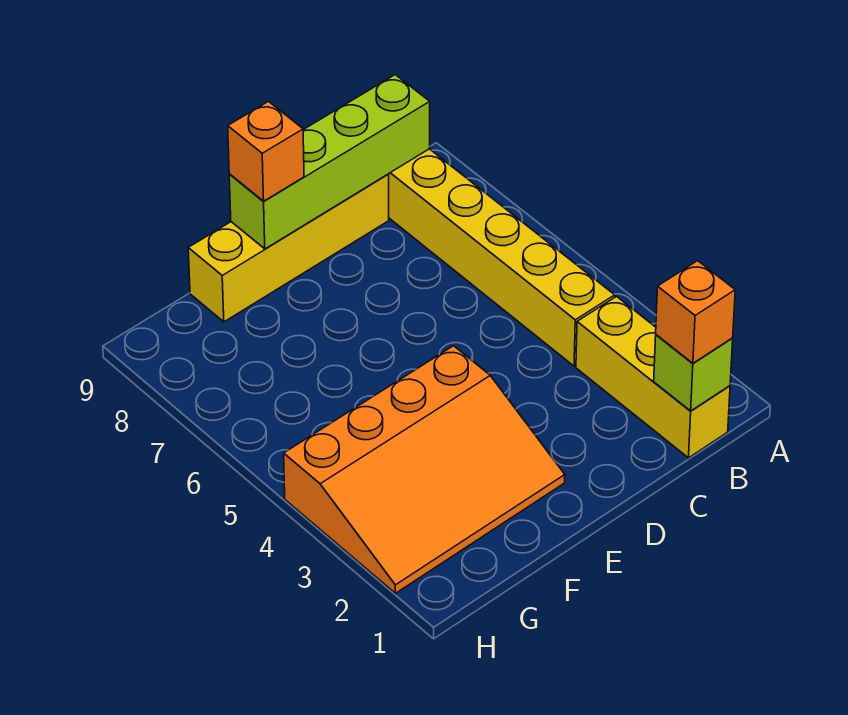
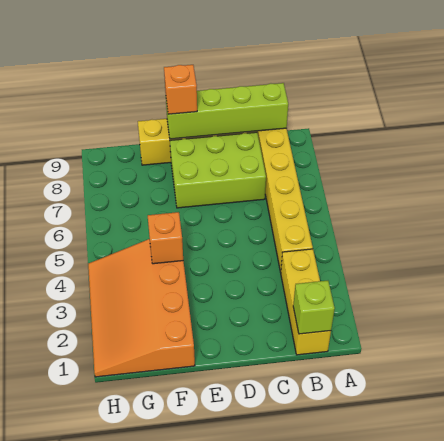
orange brick B1 level 3 -> orange brick F4 level 2
none -> lime brick C7:E8 level 1
orange slope E2:H4 level 1 top 4 -> orange slope F1:H4 level 1 top F

